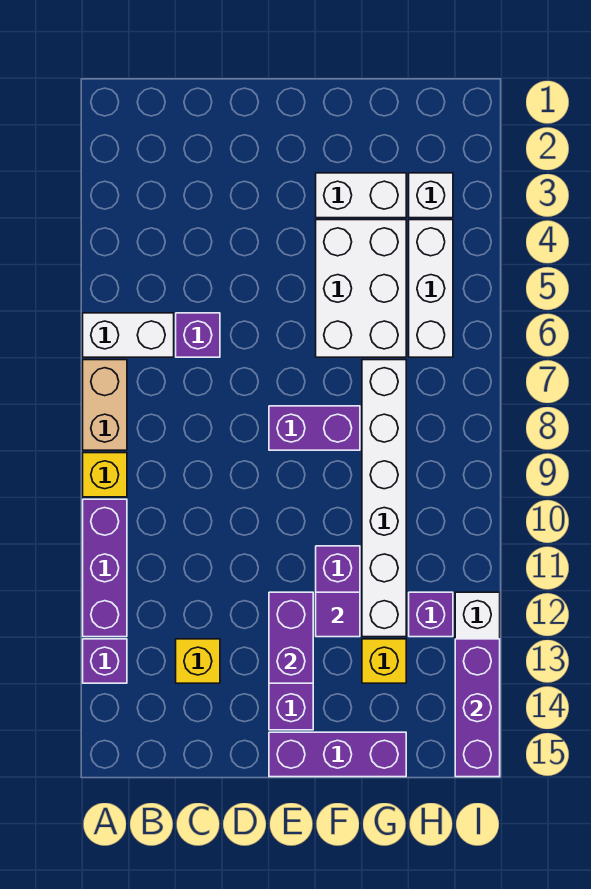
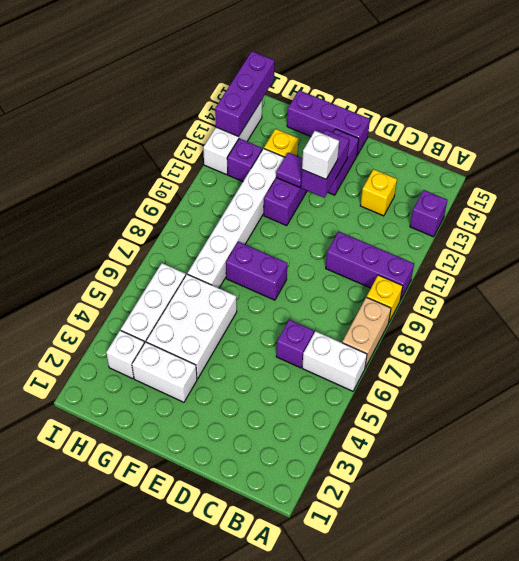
purple brick A10:A12 level 1 -> purple brick A10:C10 level 1
none -> white brick E12 level 3

